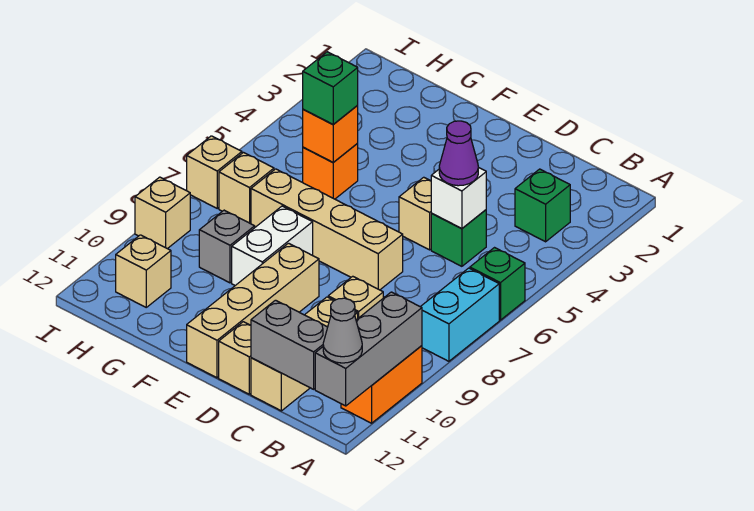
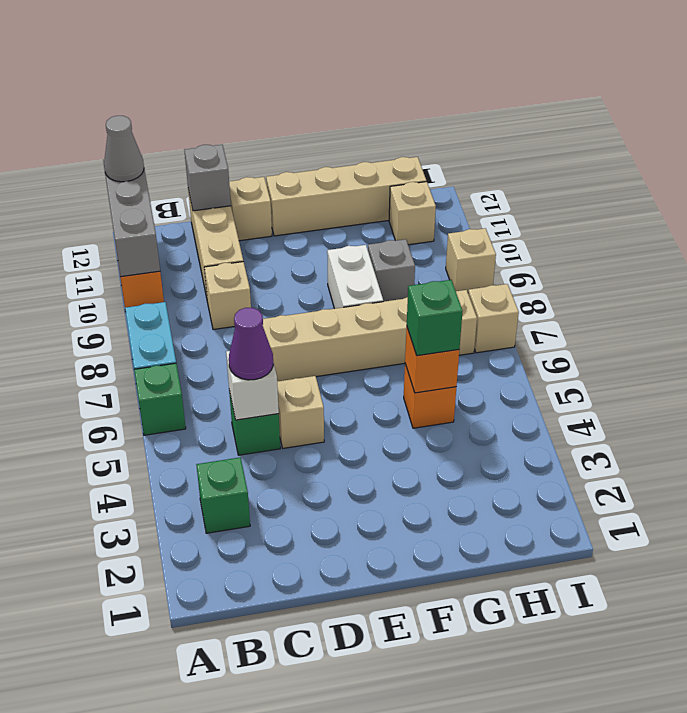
grey brick B12:C12 level 2 -> grey brick C12 level 2
tan brick E9:E12 level 1 -> tan brick E12:H12 level 1

